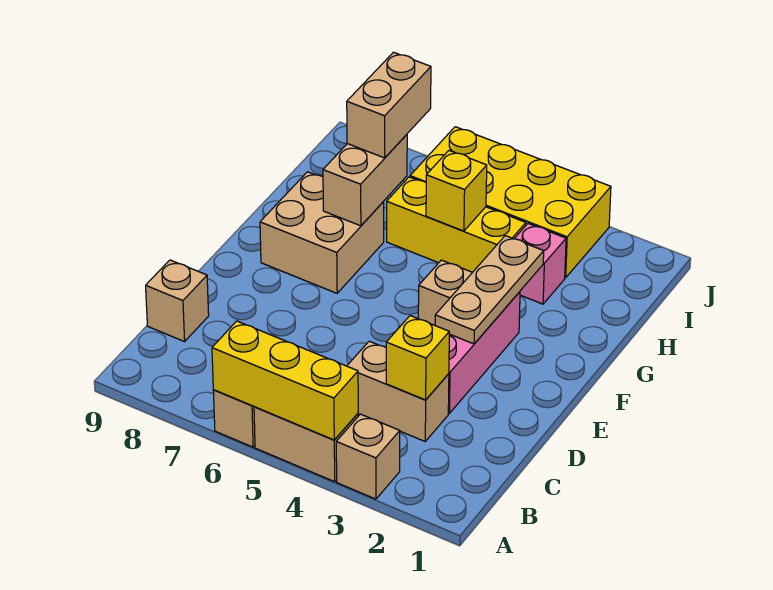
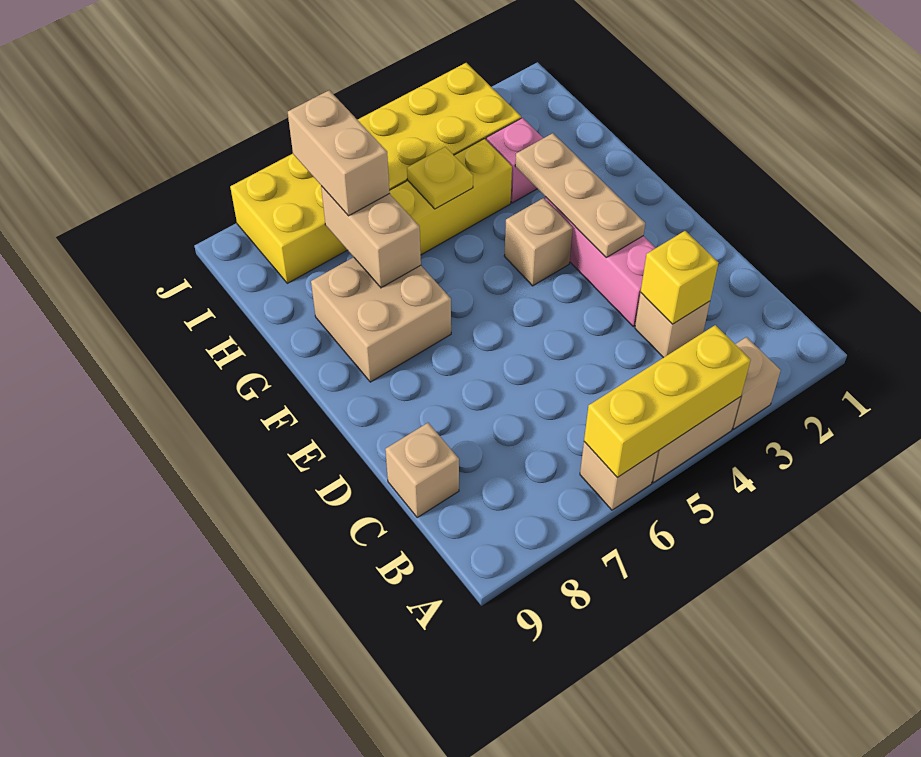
tan brick C3:C4 level 1 -> tan brick C3 level 1
yellow brick H5 level 2 -> yellow plate H5 level 2
yellow brick I3:J6 level 1 -> yellow brick I3:J8 level 1

